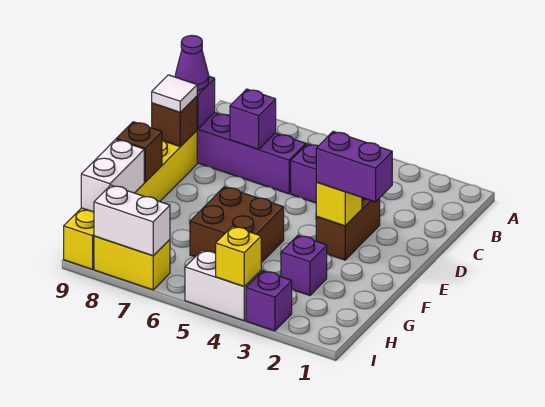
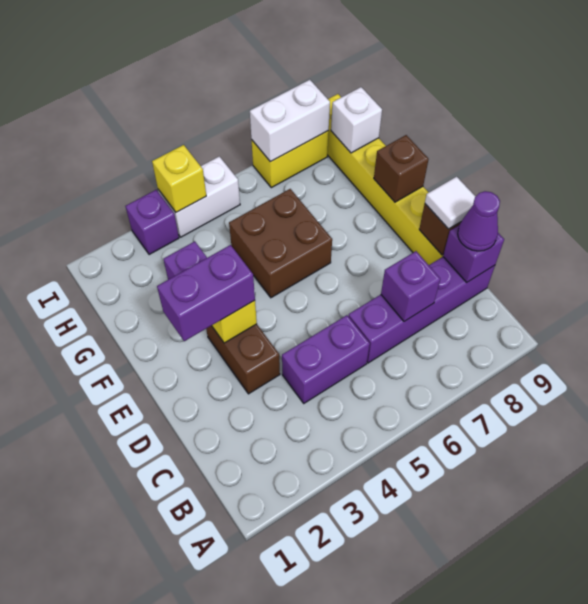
white brick G9:H9 level 2 -> white brick H9 level 2

